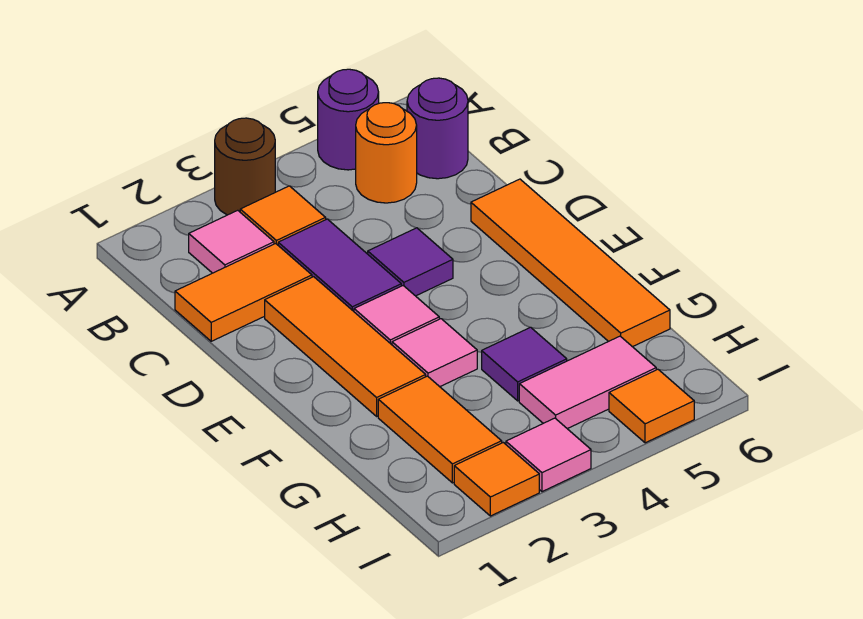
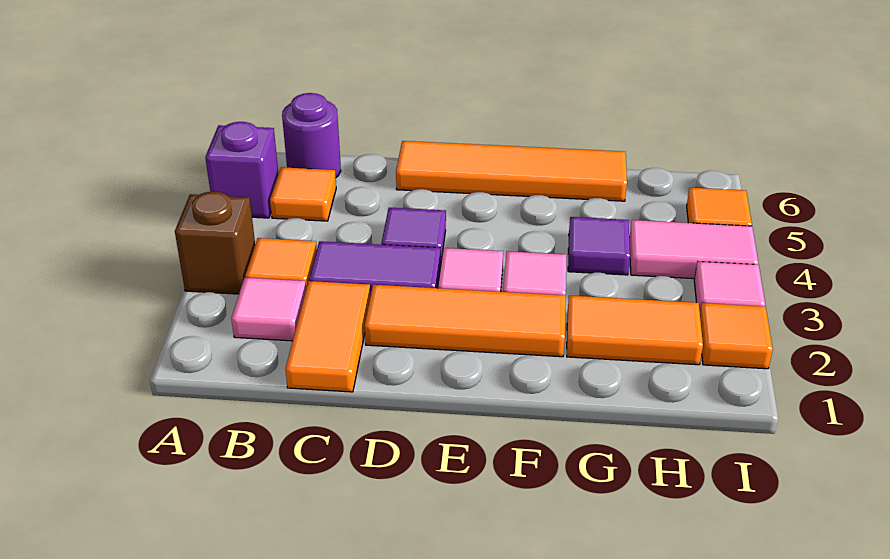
brown round brick A3 level 1 -> brown brick A3 level 1
purple round brick A5 level 1 -> purple brick A5 level 1
orange round brick B5 level 1 -> orange tile B5 level 1
pink tile H4:H5 level 1 -> pink tile H4:I4 level 1

